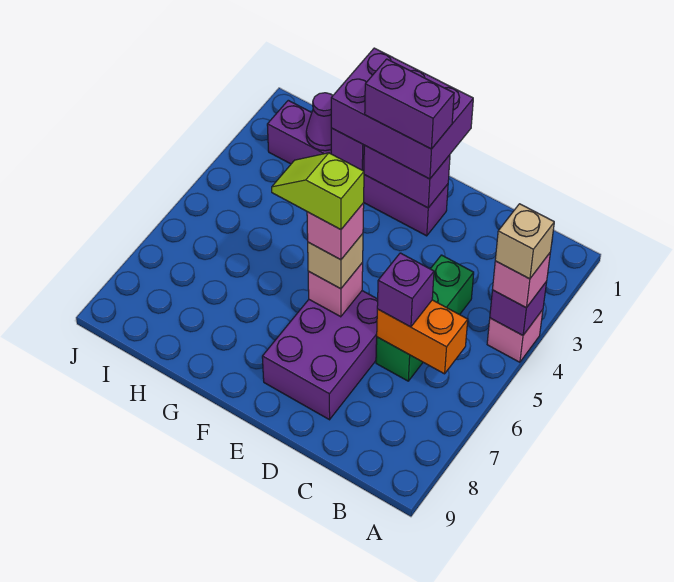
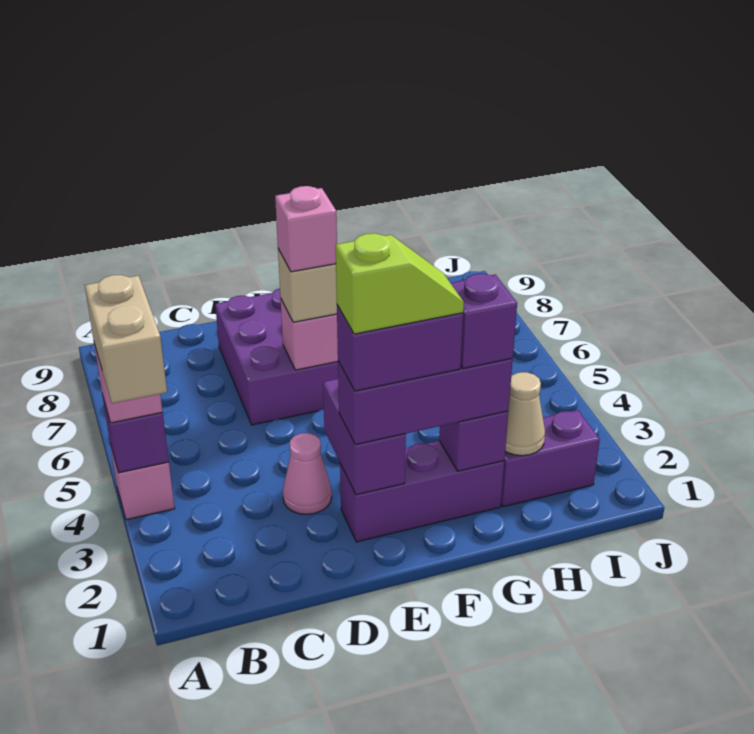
tan brick A4 level 4 -> tan brick A3:A4 level 4
orange brick B6:C6 level 2 -> none
green brick C4:C6 level 1 -> none
purple brick C6 level 3 -> purple brick G2 level 4
none -> pink cone D3 level 1
purple brick E1:G2 level 3 -> purple brick E2:G2 level 3
purple brick E2:F2 level 2 -> purple brick E2:E3 level 2
lime slope E6:F6 level 5 top E -> lime slope E2:F2 level 5 top E
purple cone H2 level 2 -> tan cone H2 level 2

